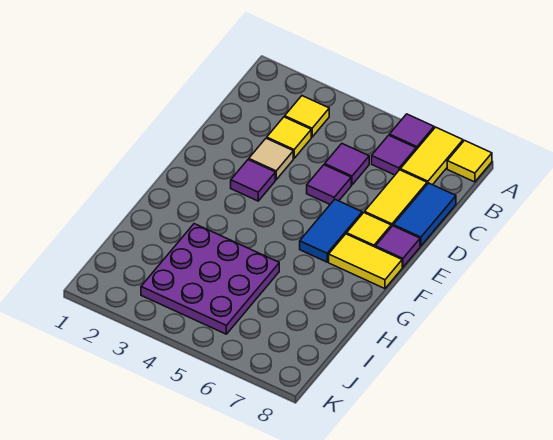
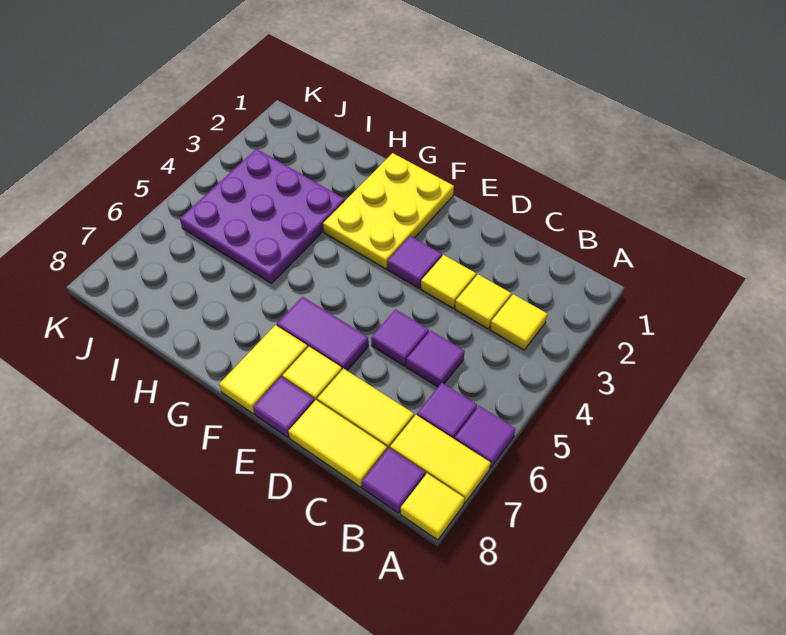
none -> purple tile B8 level 1
blue tile C8:D8 level 1 -> yellow tile C8:D8 level 1
tan tile D3 level 1 -> yellow tile D3 level 1
blue tile E6:F6 level 1 -> purple tile E6:F6 level 1
none -> yellow plate F1:G3 level 1

